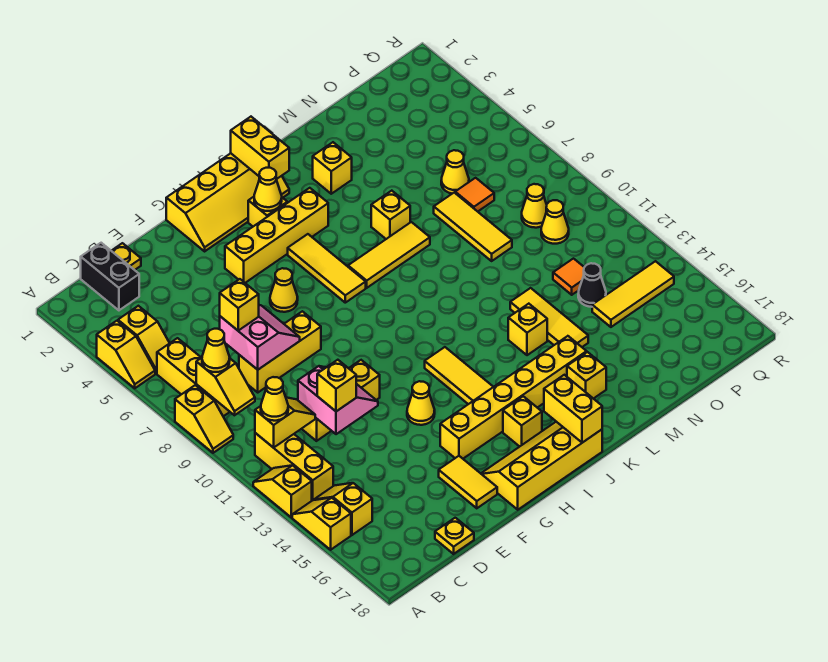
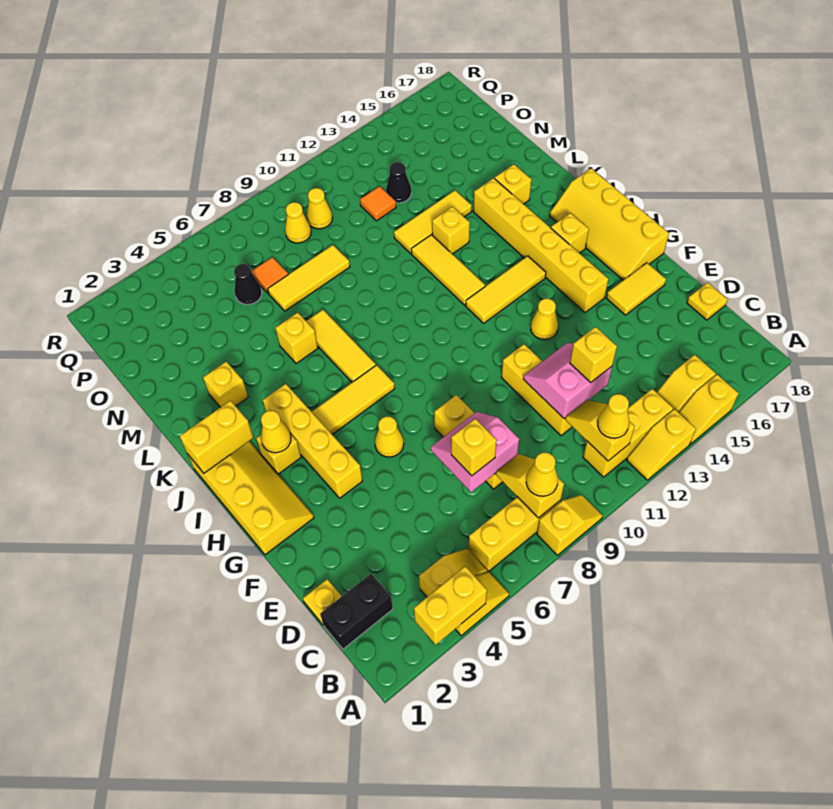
yellow slope B8:B9 level 2 top 8 -> yellow slope B8:C8 level 2 top B
yellow brick J17:J18 level 2 -> yellow brick A3:A4 level 2
yellow cone O6 level 1 -> black cone O6 level 1
yellow tile O14:Q14 level 1 -> yellow tile J12:L12 level 1

